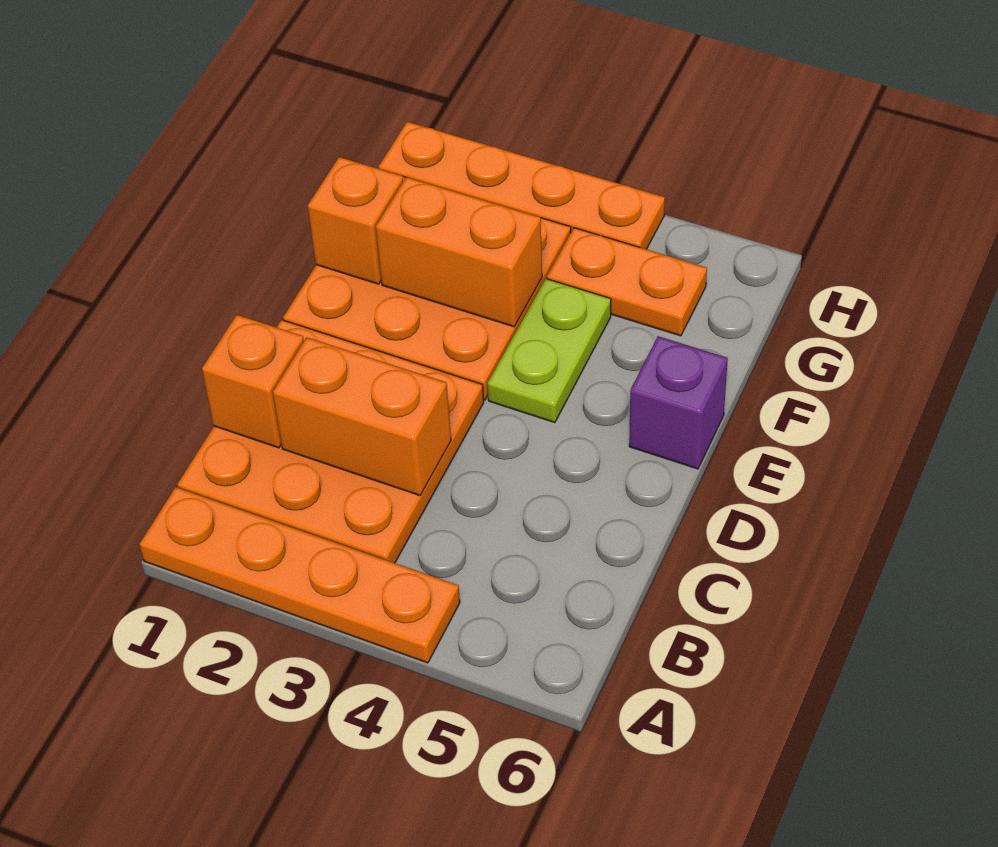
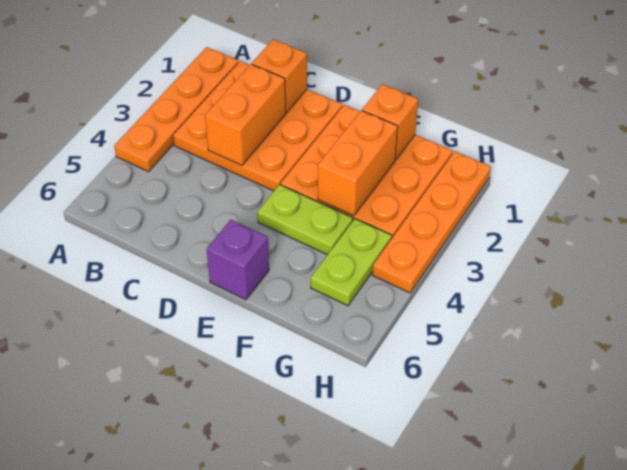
orange plate G4:G5 level 1 -> lime plate G4:G5 level 1

